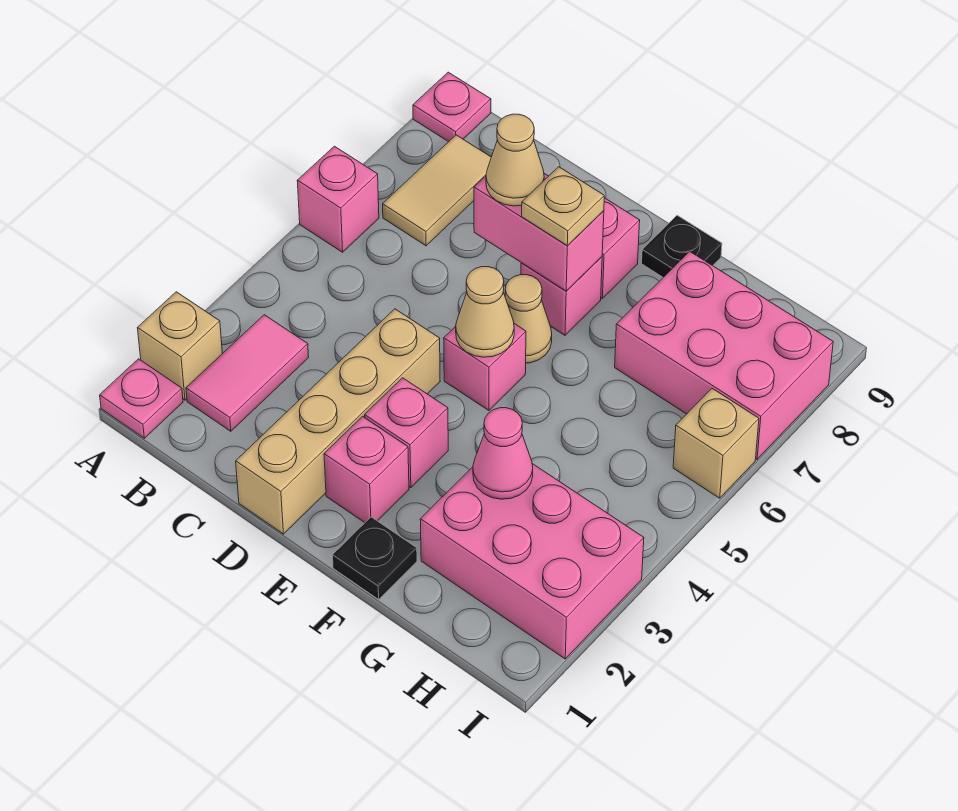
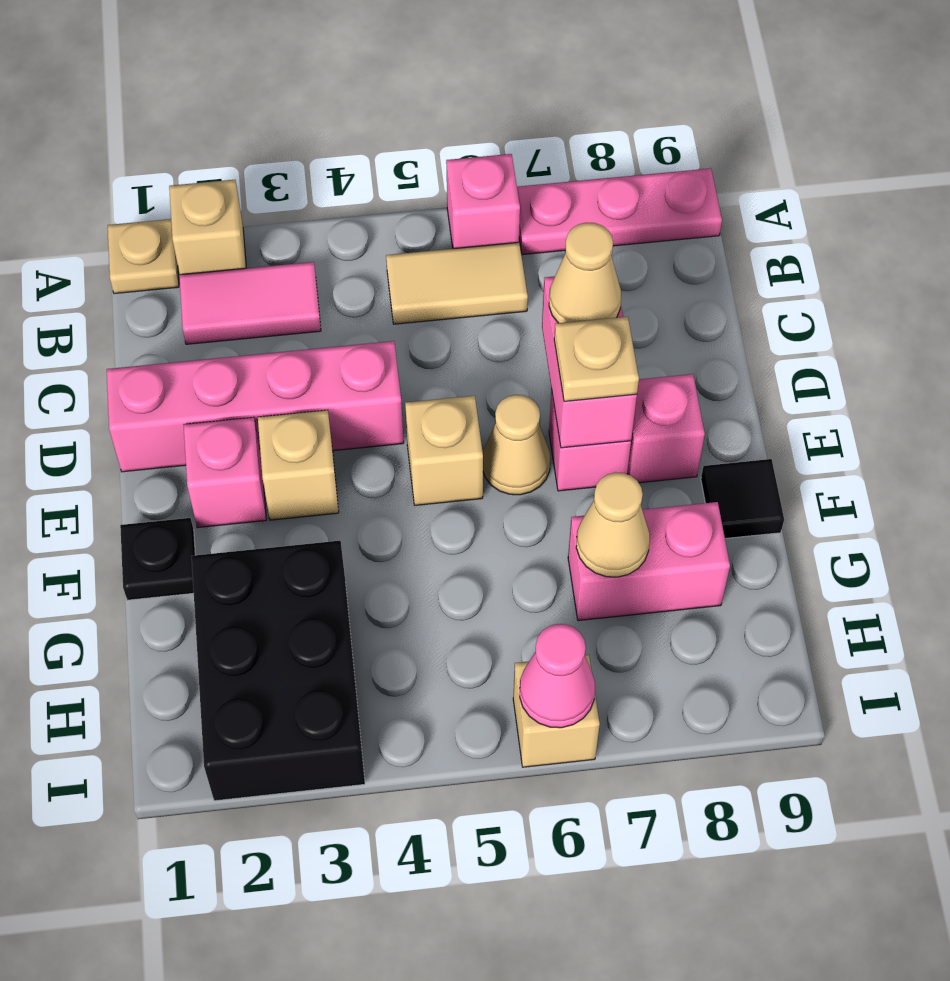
pink plate A1 level 1 -> tan plate A1 level 1
pink plate A9 level 1 -> pink plate A7:A9 level 1
tan tile B7:B8 level 1 -> tan tile B5:B6 level 1
tan brick D1:D4 level 1 -> pink brick D1:D4 level 1
pink brick E3 level 1 -> tan brick E3 level 1
pink brick E5 level 1 -> tan brick E5 level 1
tan cone E5 level 2 -> tan cone G7 level 2
black plate F9 level 1 -> black tile F9 level 1
pink brick G2:I3 level 1 -> black brick G2:I3 level 1
pink cone G3 level 2 -> pink cone I6 level 2
pink brick G7:I8 level 1 -> pink brick G7:G8 level 1

